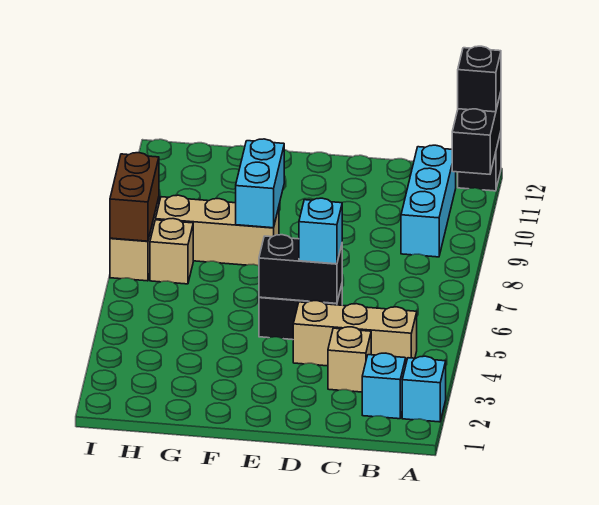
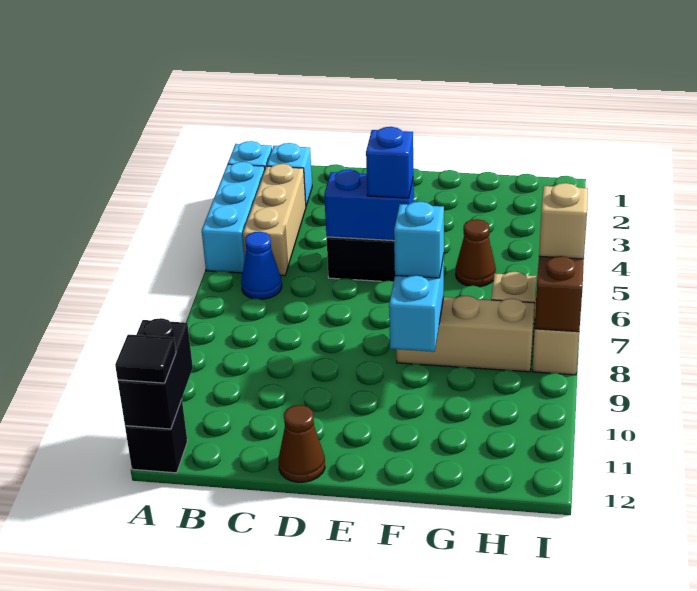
black brick A12 level 3 -> black tile A12 level 3
tan brick B4:D4 level 1 -> tan brick B3:B5 level 1
none -> blue cone B6 level 1
cyan brick B9:B11 level 1 -> cyan brick A3:A5 level 1
tan brick C3 level 1 -> tan brick I7 level 3
black brick D5:E5 level 2 -> blue brick D5:E5 level 2
cyan brick D5 level 3 -> cyan brick F8 level 3
none -> brown cone D12 level 1
none -> blue brick E5 level 3
none -> brown cone G5 level 1

